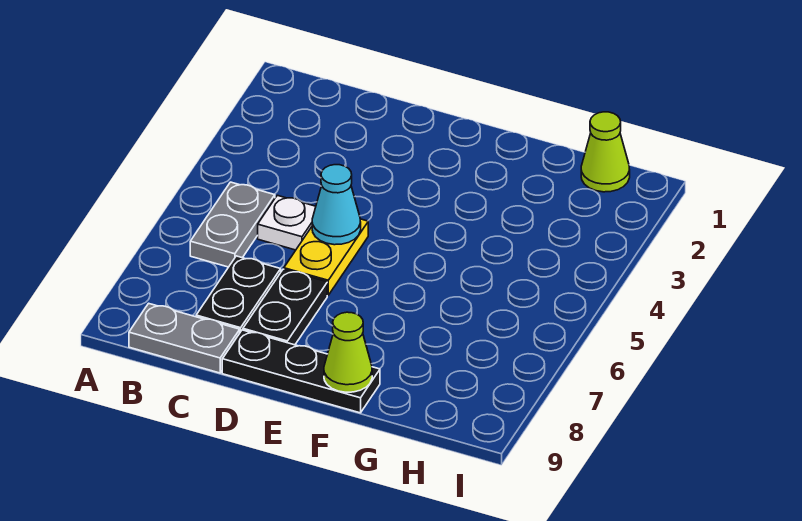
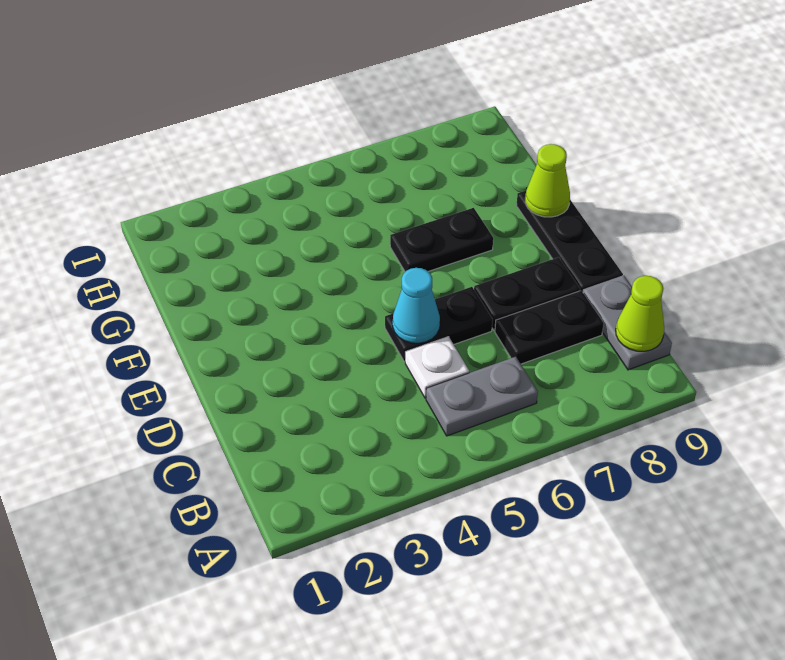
yellow plate D5:D6 level 1 -> black plate D5:D6 level 1
none -> black plate F6:F7 level 1
lime cone H1 level 1 -> lime cone B9 level 2

